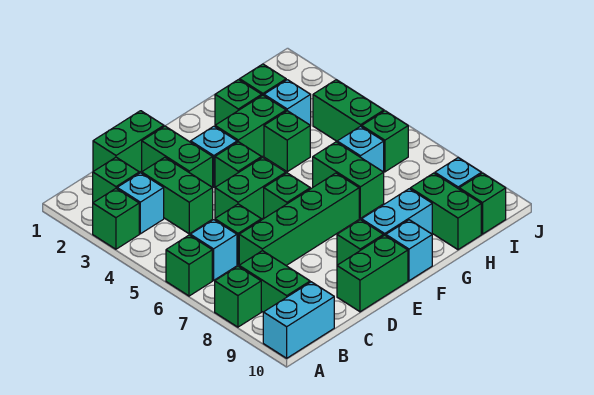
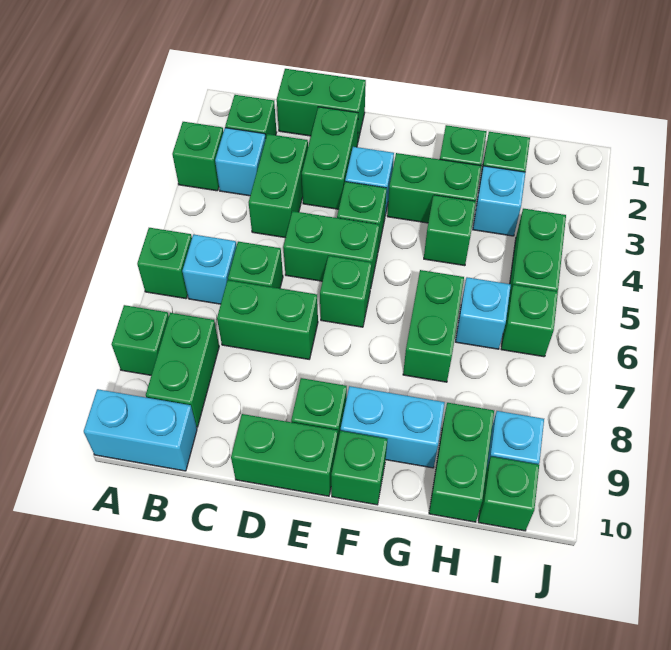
green brick C7:F7 level 1 -> green brick C7:D7 level 1
cyan brick F10 level 1 -> green brick F10 level 1

